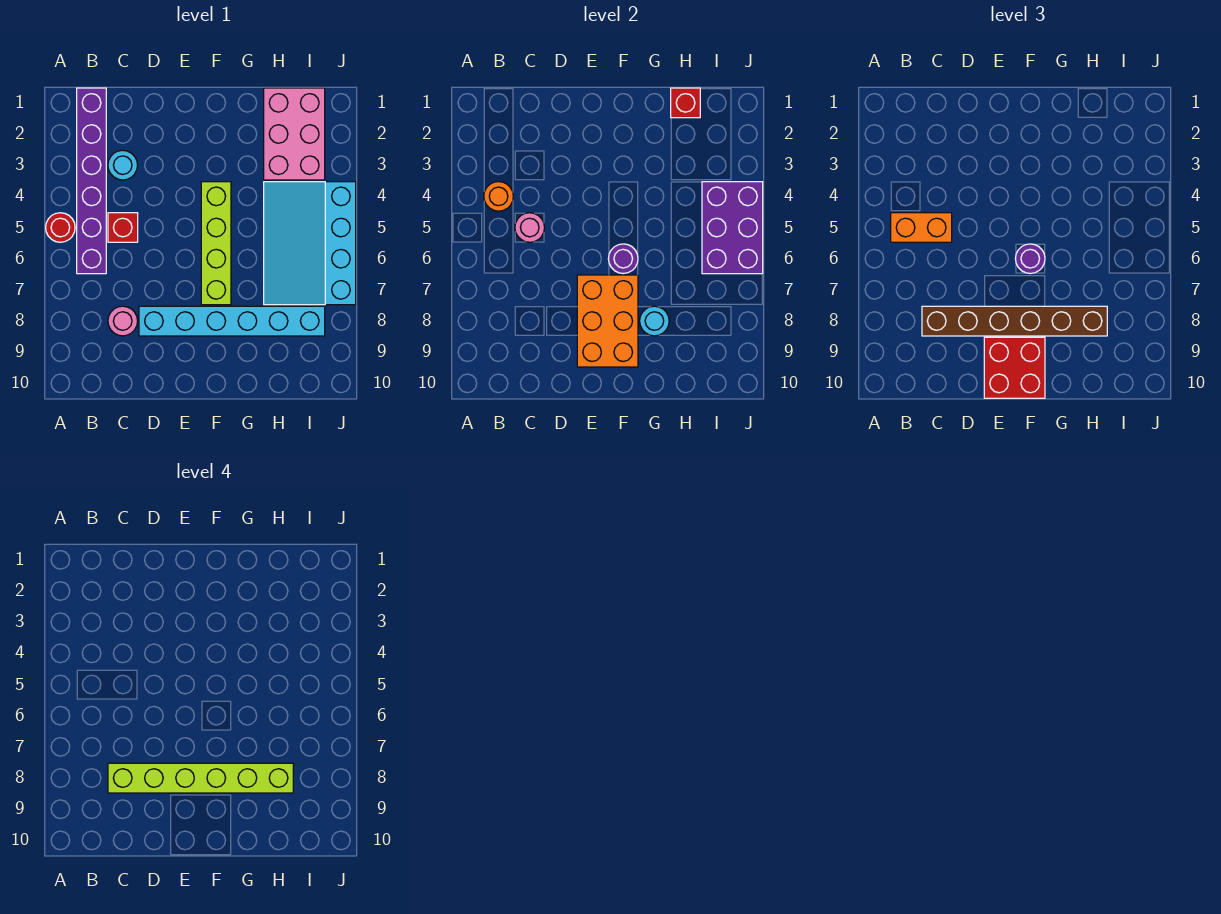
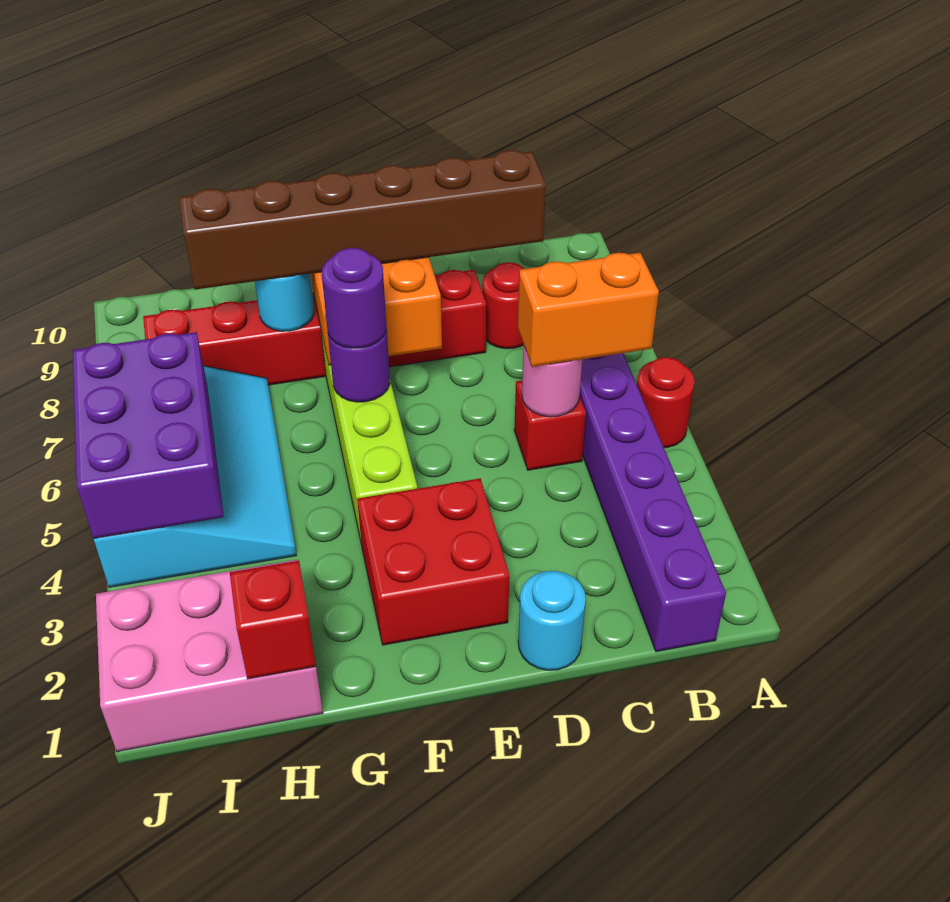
orange round brick B4 level 2 -> none
cyan round brick C3 level 1 -> cyan round brick D1 level 1
pink round brick C8 level 1 -> red round brick C8 level 1
lime brick C8:H8 level 4 -> none
cyan brick D8:I8 level 1 -> red brick D8:I8 level 1
red brick E9:F10 level 3 -> red brick E2:F3 level 1
pink brick H1:I3 level 1 -> pink brick H1:J2 level 1

